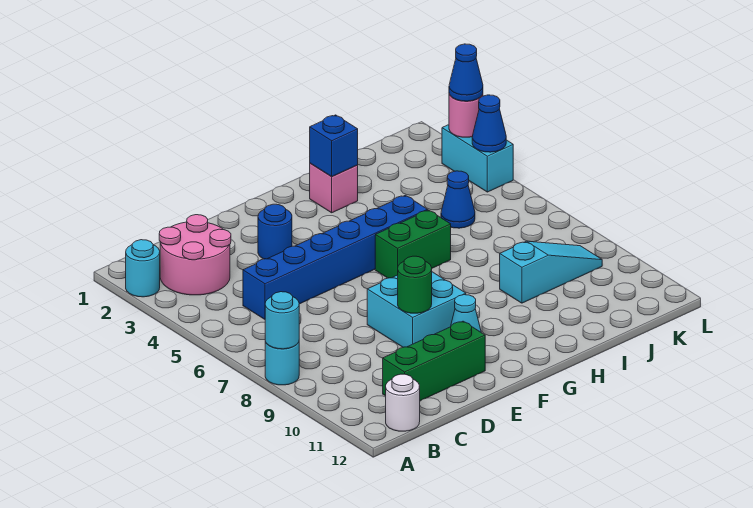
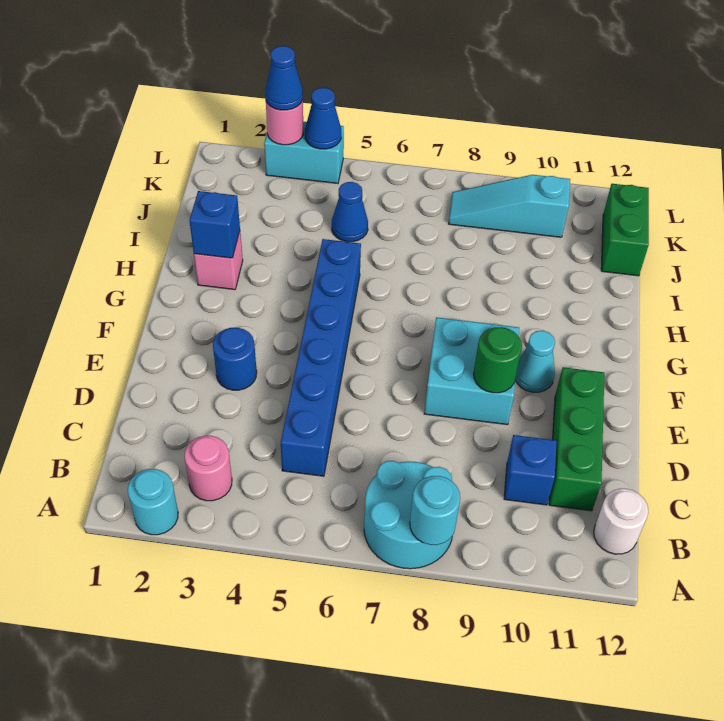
cyan round brick A8 level 1 -> cyan round brick A7:B8 level 1
pink round brick B2:C3 level 1 -> pink round brick B3 level 1
none -> blue brick C10 level 1
green brick G6:H6 level 1 -> green brick J12:K12 level 1
cyan slope I9:K9 level 1 top I -> cyan slope K8:K10 level 1 top 10

